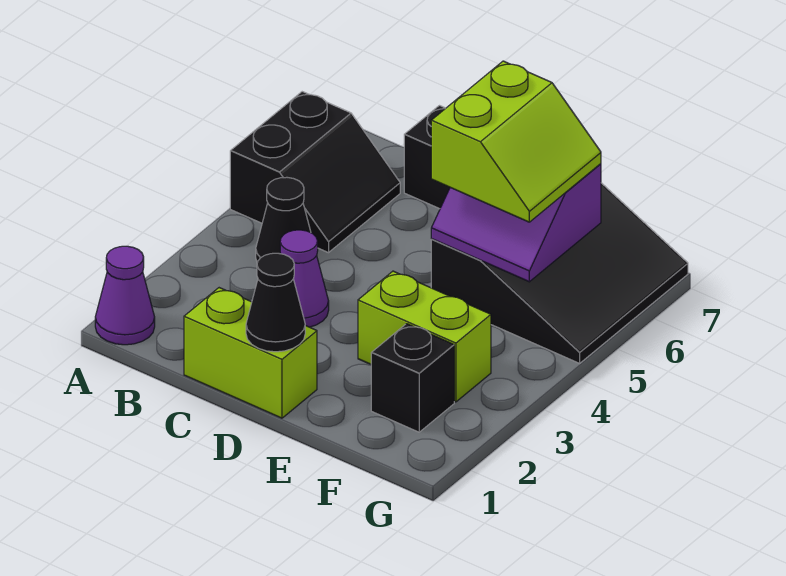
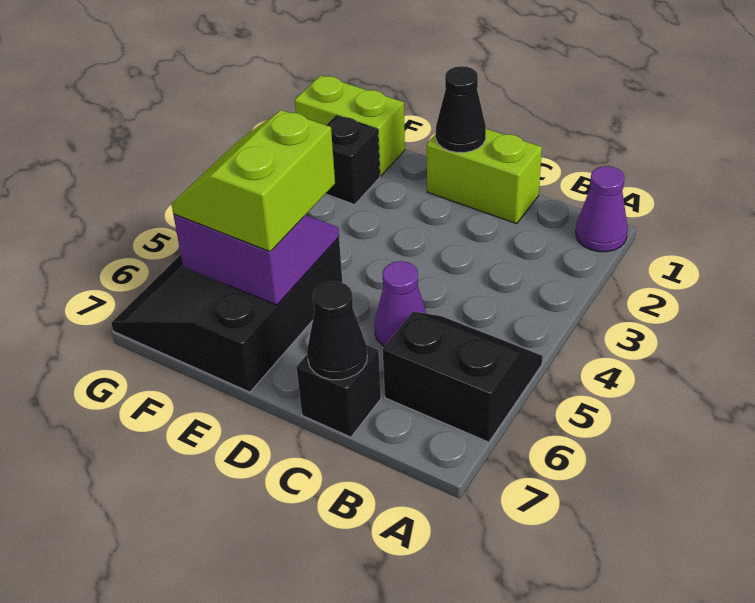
black slope A5:B6 level 1 top A -> black slope A5:B6 level 1 top 6
black cone B4 level 1 -> black cone C7 level 2
purple cone C3 level 1 -> purple cone C5 level 1
lime brick E3:F3 level 1 -> lime brick F1:G1 level 1

